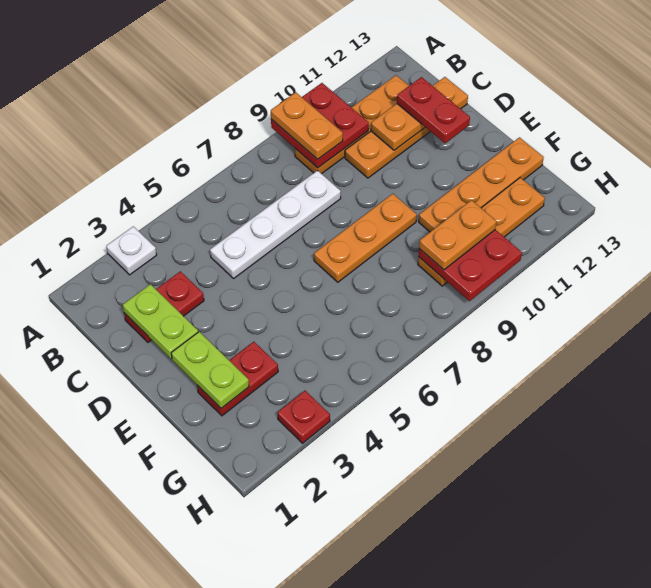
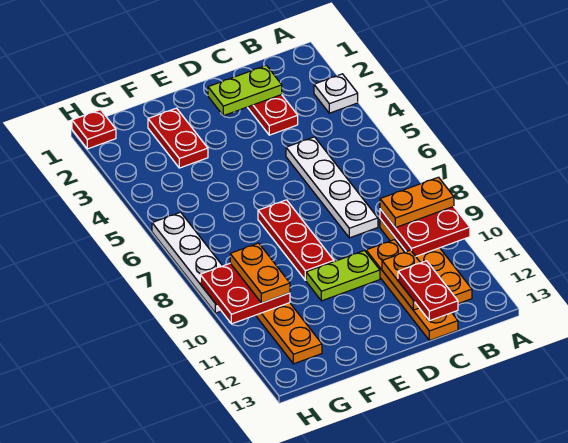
red plate C12:D12 level 3 -> red plate C12:C13 level 3
lime plate E2:F2 level 2 -> lime plate D10:E10 level 1
orange plate E7:E9 level 1 -> red plate E7:E9 level 1
orange plate F10:F13 level 1 -> none
red plate H3 level 1 -> red plate H1 level 1
none -> white plate H6:H9 level 1

